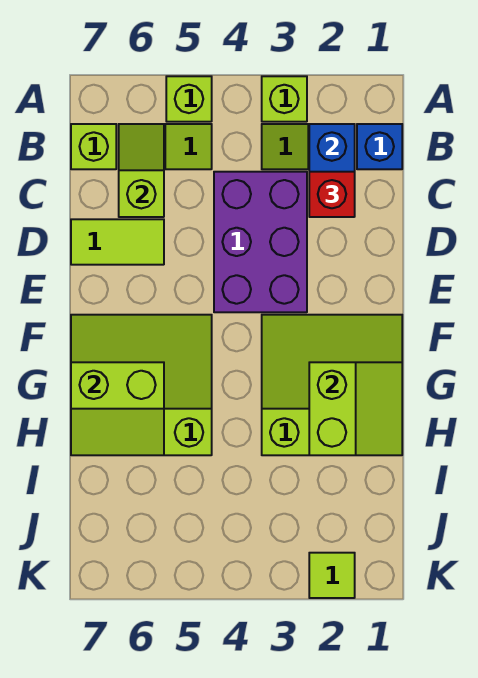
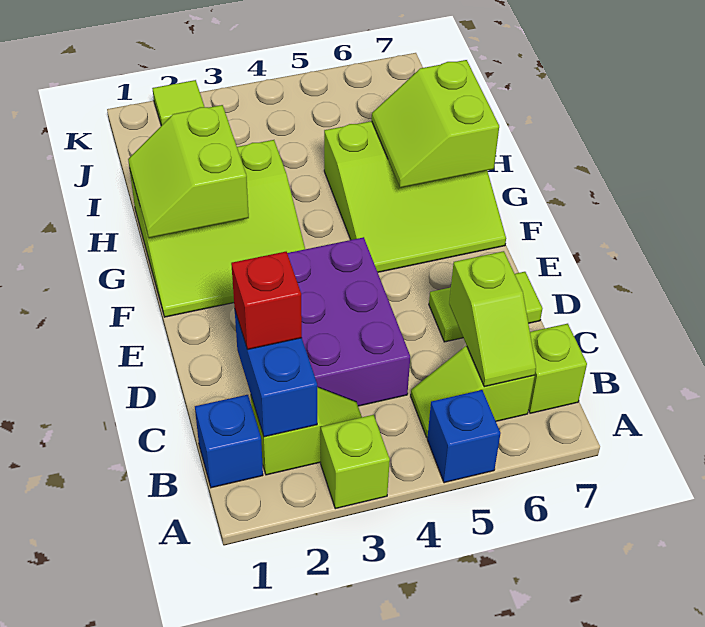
lime brick A5 level 1 -> blue brick A5 level 1
lime slope G6:H7 level 2 top G -> lime slope G6:H7 level 2 top 7

